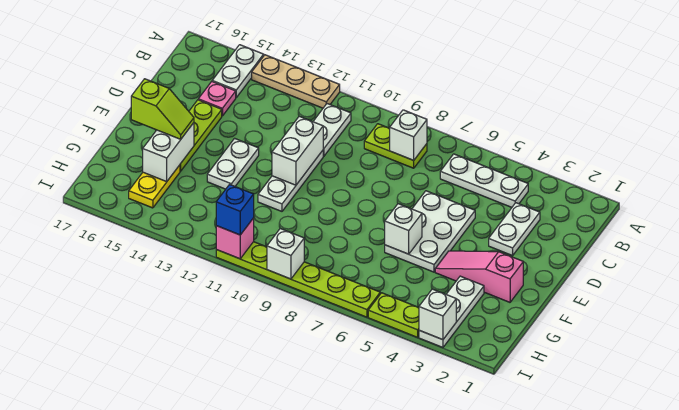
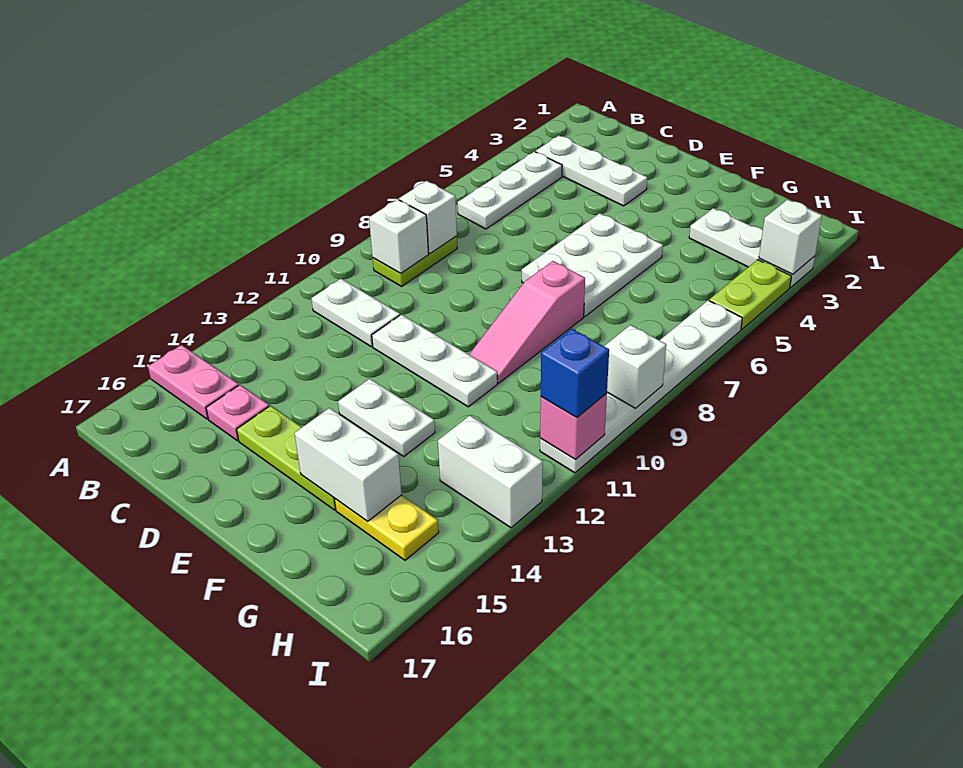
tan plate A12:A14 level 1 -> none
white plate A15:B15 level 1 -> pink plate A15:B15 level 1
white plate C3:D3 level 1 -> white plate B3:D3 level 1
white plate D5:F6 level 1 -> white plate E5:F7 level 1
white brick D11:E11 level 2 -> white brick H13:I13 level 1
pink slope F2:F4 level 1 top 2 -> pink slope F8:F10 level 1 top 8
white brick F6 level 2 -> white brick B9 level 2
lime slope F15:F16 level 3 top 16 -> none
lime plate I6:I11 level 1 -> white plate I6:I11 level 1

